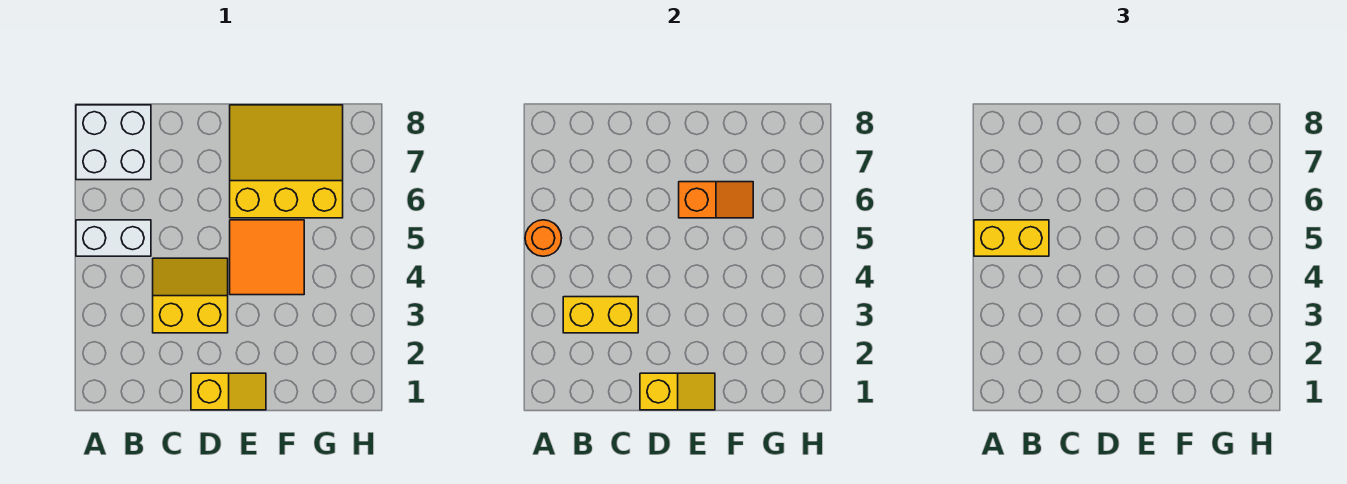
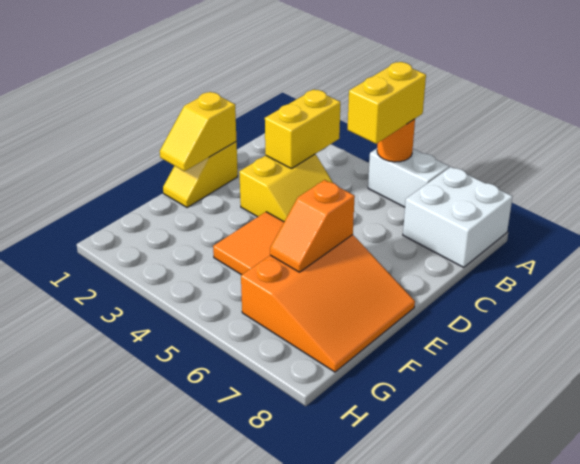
white brick A5:B5 level 1 -> white brick A5:A6 level 1
yellow slope E6:G8 level 1 top 6 -> orange slope E6:G8 level 1 top 6

